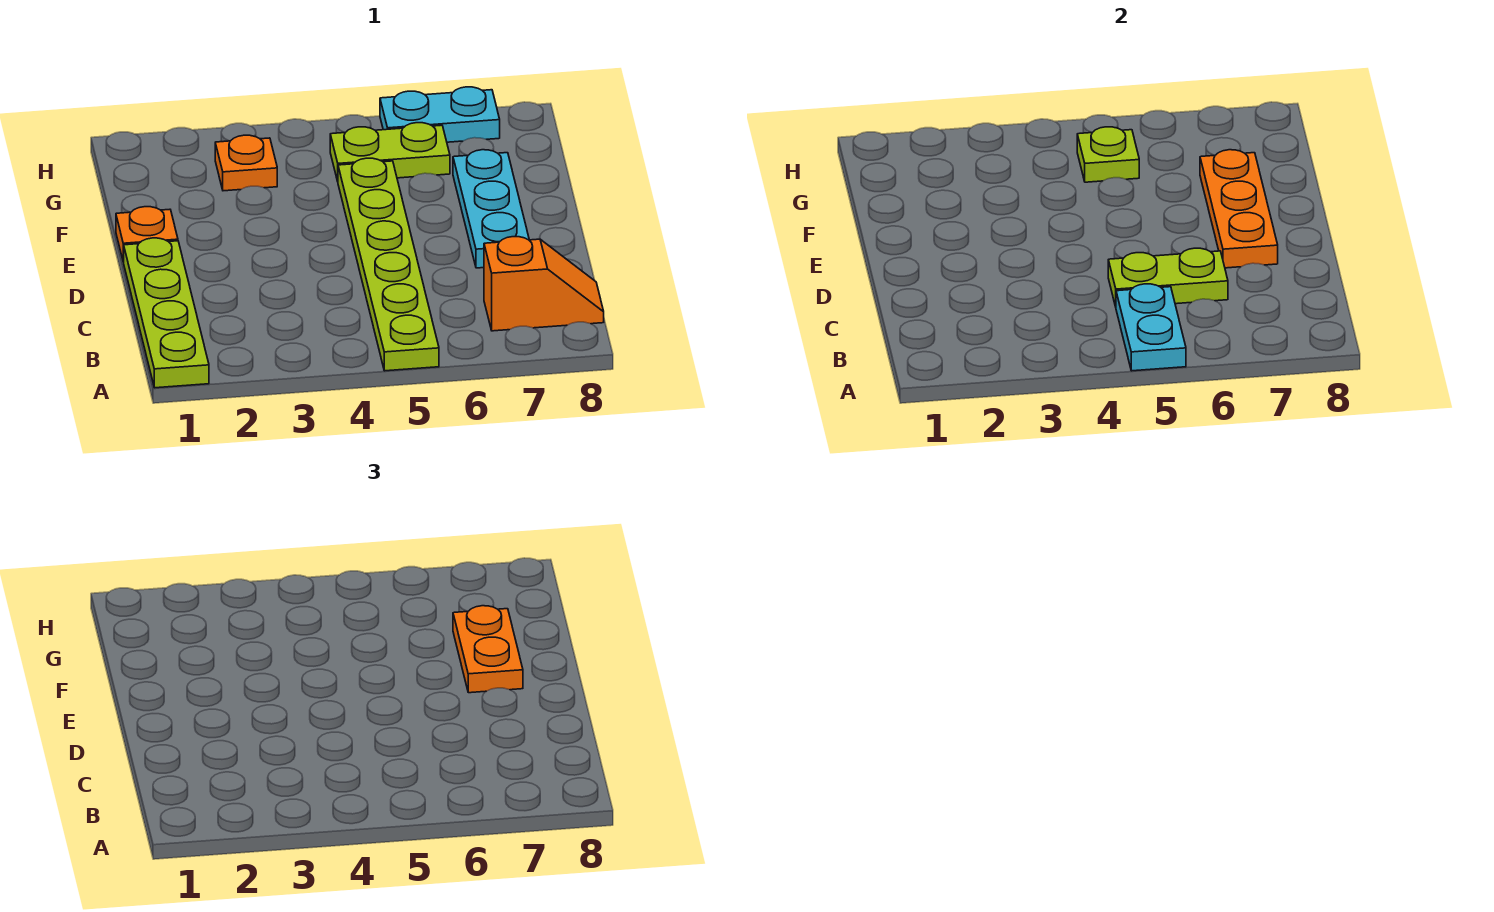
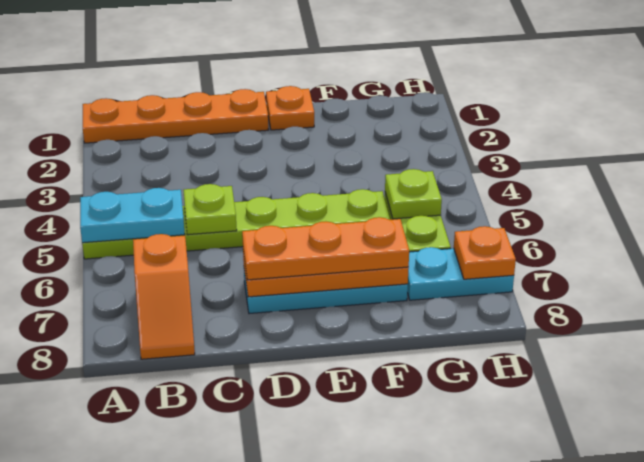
lime plate A1:D1 level 1 -> orange plate A1:D1 level 1
lime plate C5:C6 level 2 -> lime plate C5 level 2
orange plate E7:F7 level 3 -> orange plate D7:F7 level 3
orange plate G3 level 1 -> orange plate H7 level 2
cyan plate H6:H7 level 1 -> cyan plate G7:H7 level 1

